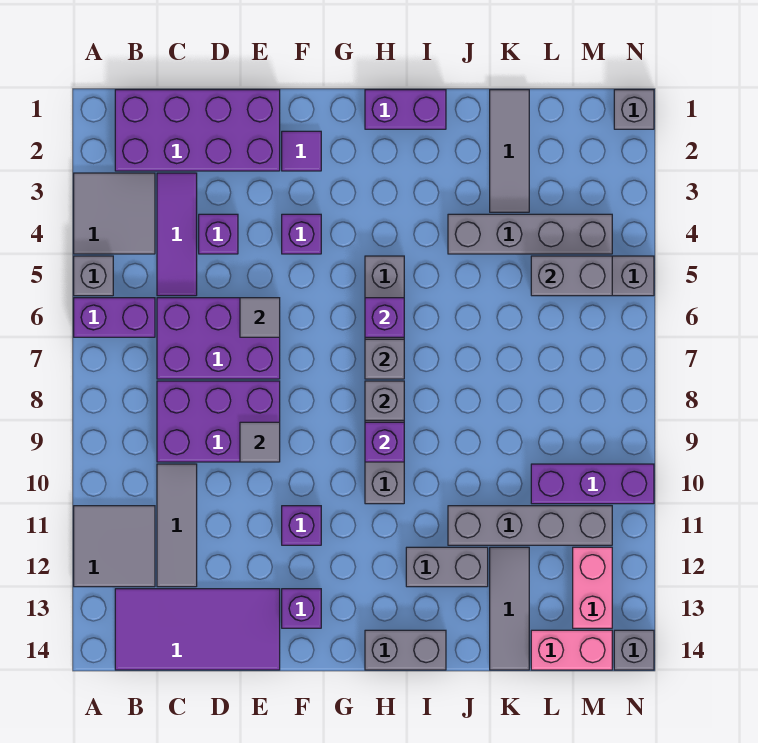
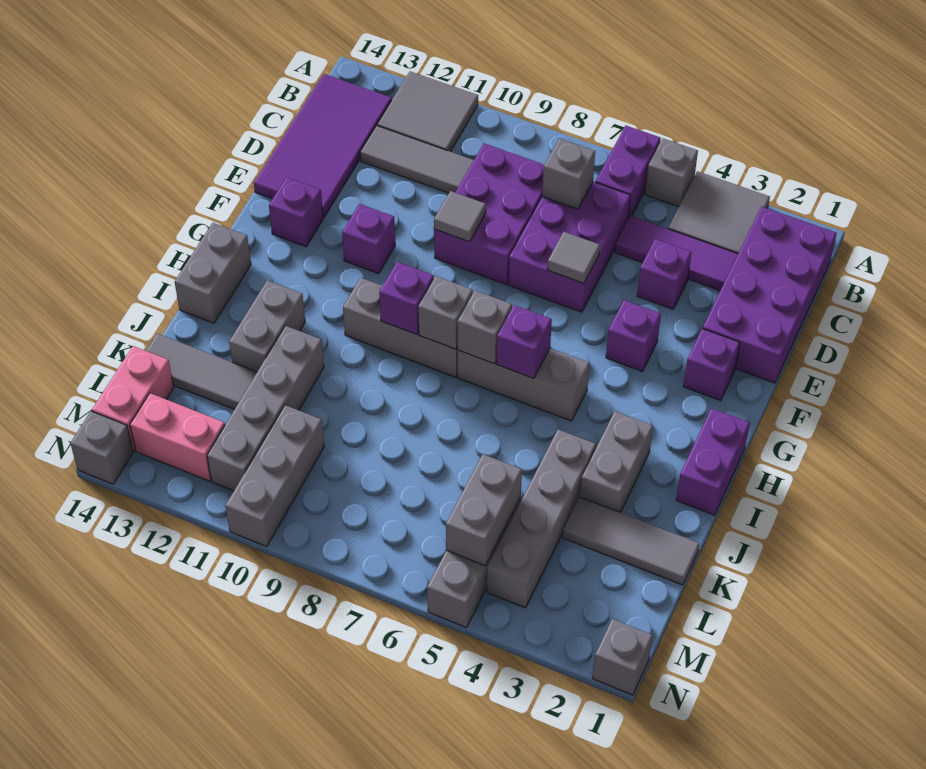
none -> grey brick C7 level 2
purple tile F2 level 1 -> purple brick F2 level 1
none -> grey brick I3:J3 level 1
purple brick L10:N10 level 1 -> grey brick L10:N10 level 1

